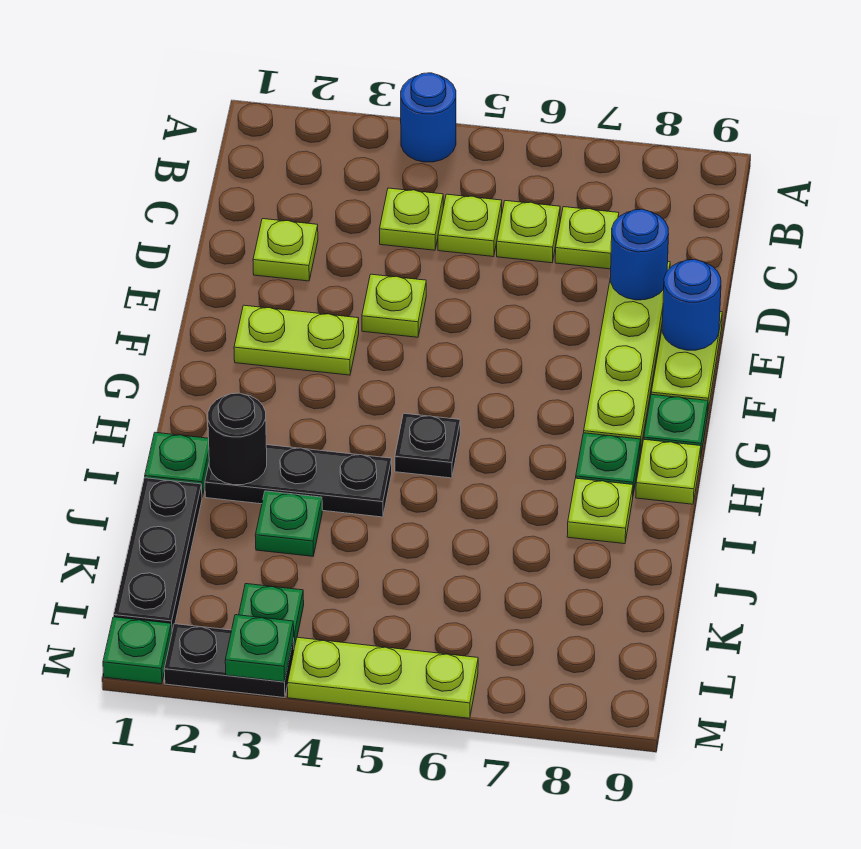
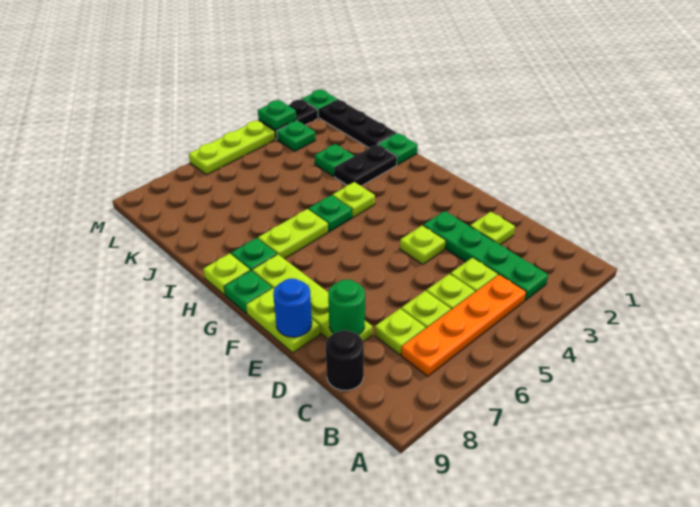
blue round brick A4 level 1 -> none
none -> green plate B3:E3 level 1
none -> orange plate B4:B7 level 1
blue round brick D8 level 2 -> green round brick D8 level 2
lime plate F2:F3 level 1 -> lime plate H6:H7 level 1
black plate H5 level 1 -> green plate H5 level 1
black plate I2:I4 level 1 -> black plate I2:I3 level 1
black round brick I2 level 2 -> black round brick C9 level 1
lime plate I8 level 1 -> lime plate H4 level 1

